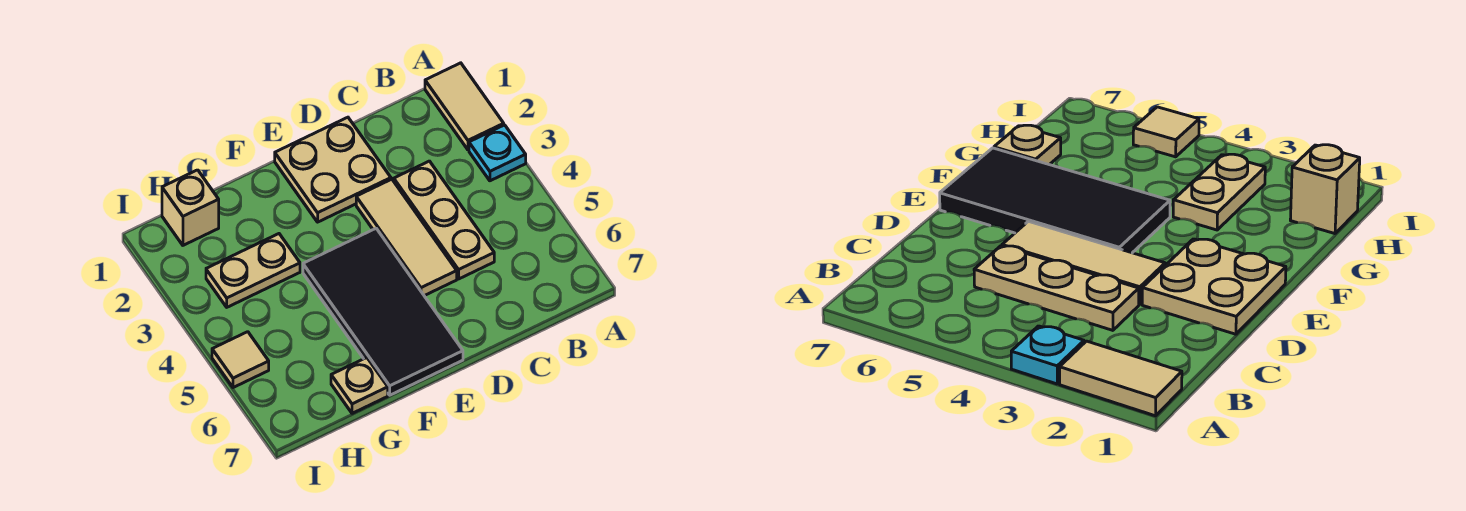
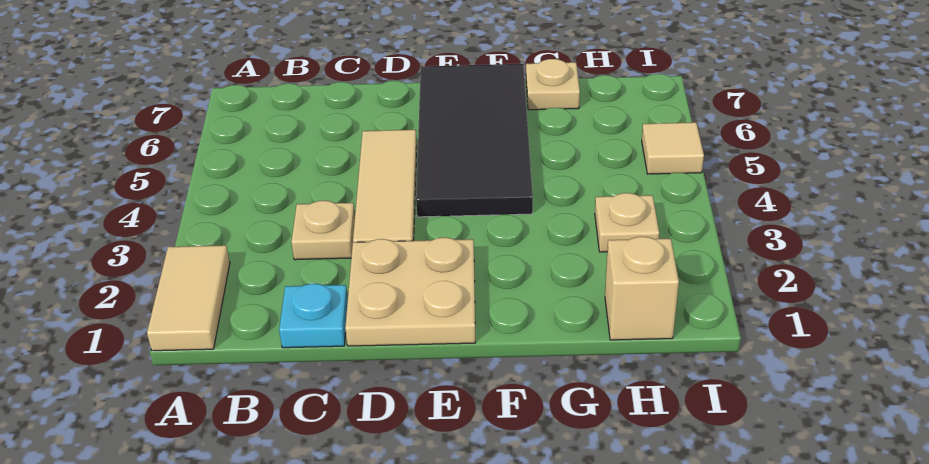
cyan plate A3 level 1 -> cyan plate C1 level 1
tan plate C3:C5 level 1 -> tan plate C3 level 1
tan plate G3:H3 level 1 -> tan plate H3 level 1

